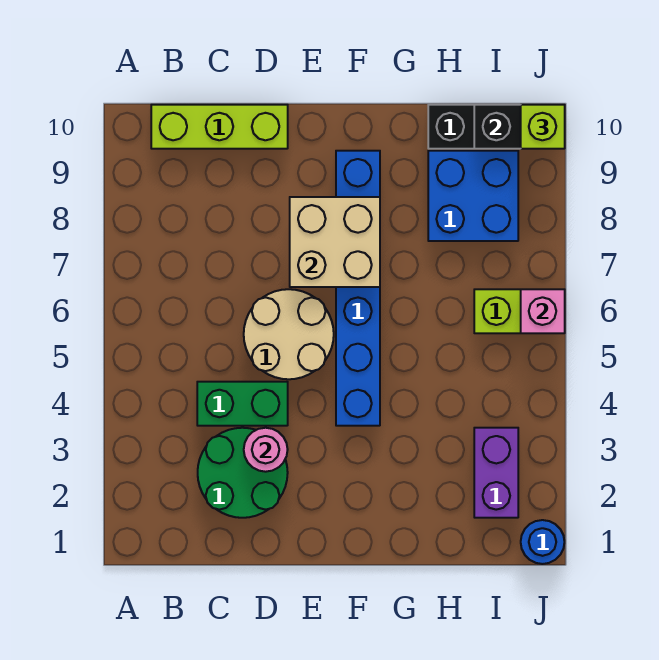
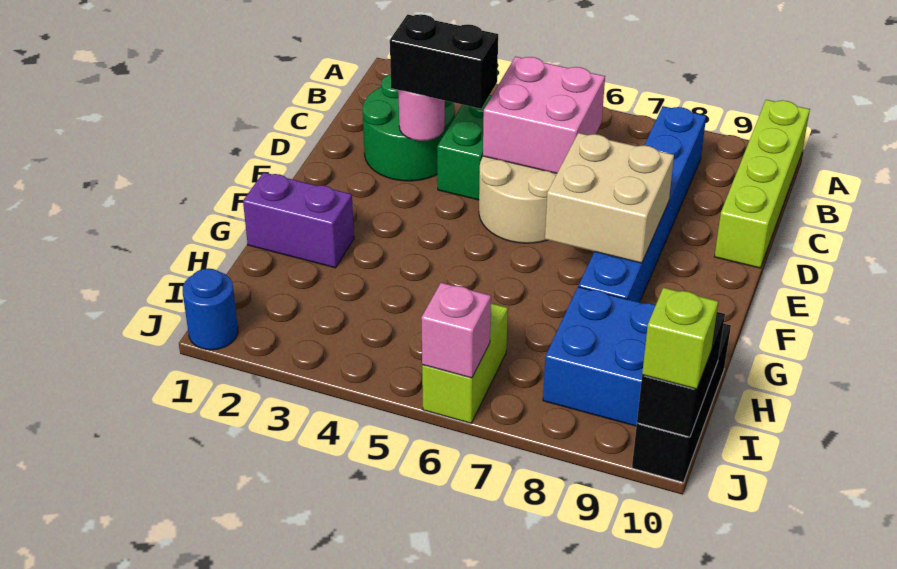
lime brick B10:D10 level 1 -> lime brick A10:D10 level 1
none -> pink brick C5:D6 level 2
none -> black brick D3:D4 level 3
blue brick F4:F9 level 1 -> blue brick B8:G8 level 1
purple brick I2:I3 level 1 -> purple brick G1:G2 level 1

